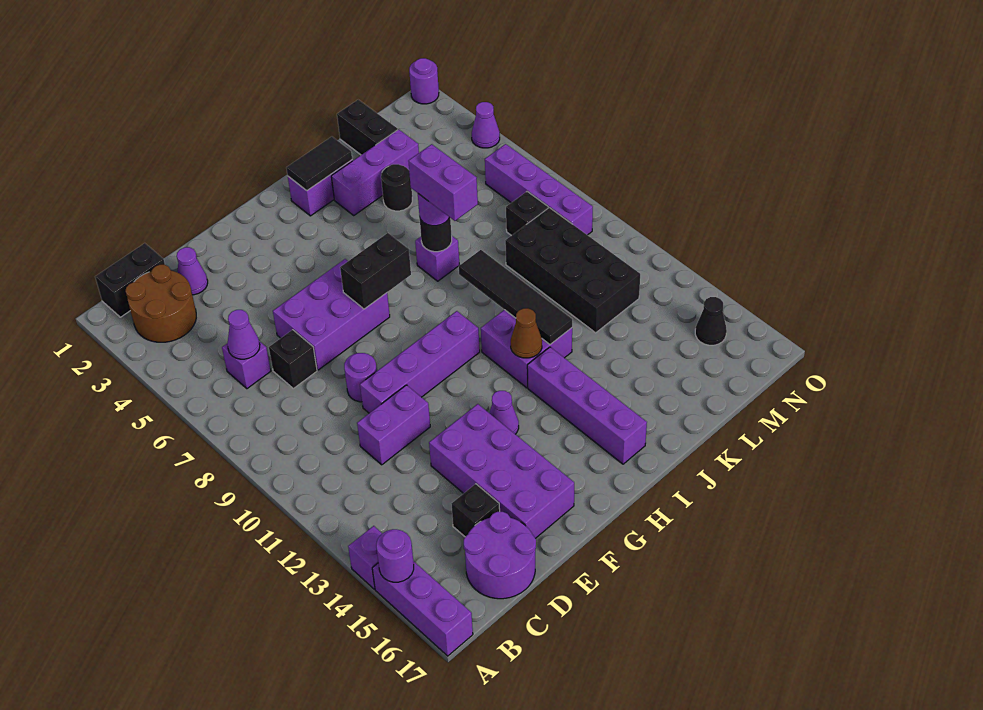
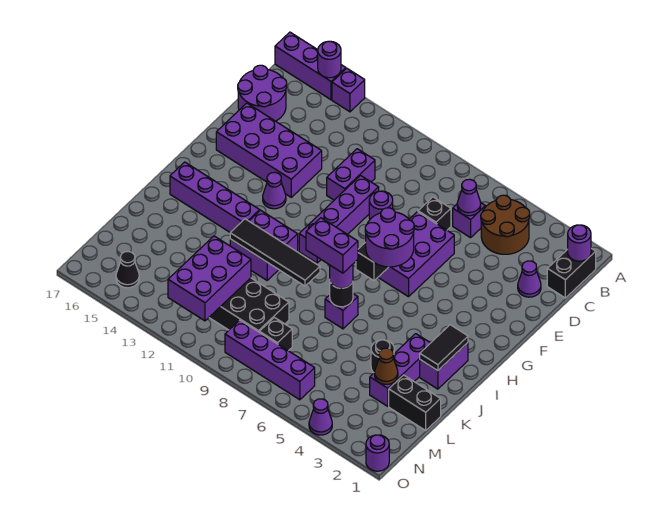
none -> purple round brick B1 level 2
brown round brick B2:C3 level 1 -> brown round brick B4:C5 level 1
black brick D15 level 1 -> none
none -> purple round brick G6:H7 level 3
brown cone I12 level 2 -> brown cone L3 level 2
none -> purple brick L11:N12 level 2

